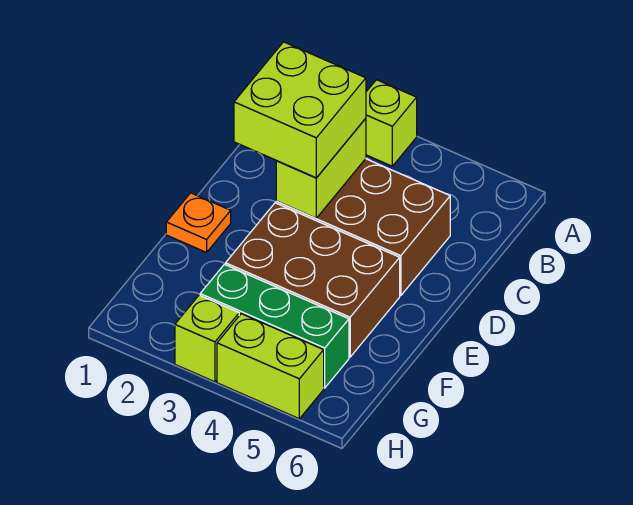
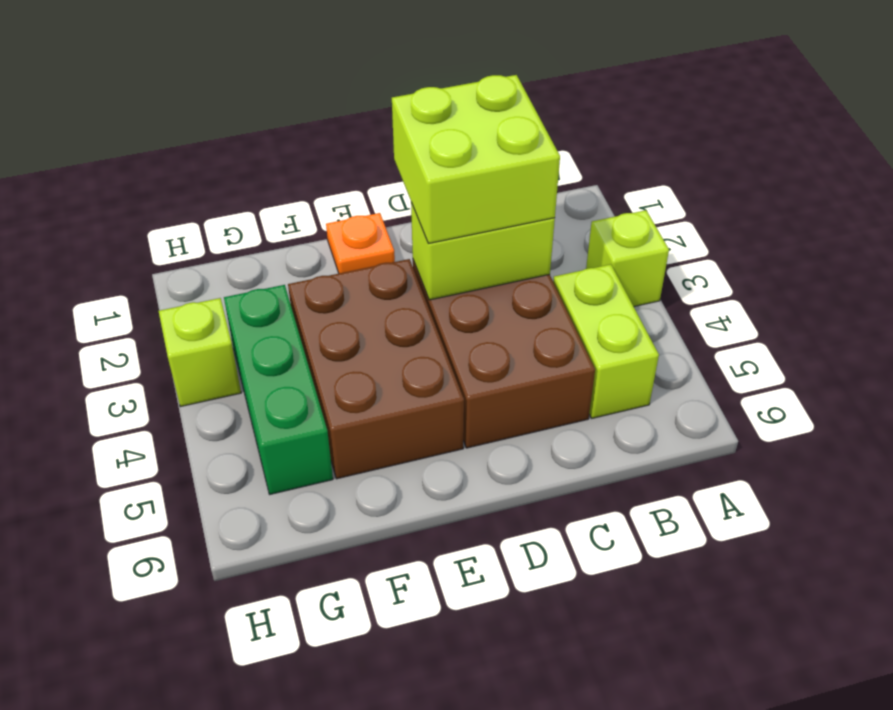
lime brick H4:H5 level 1 -> lime brick B4:B5 level 1

